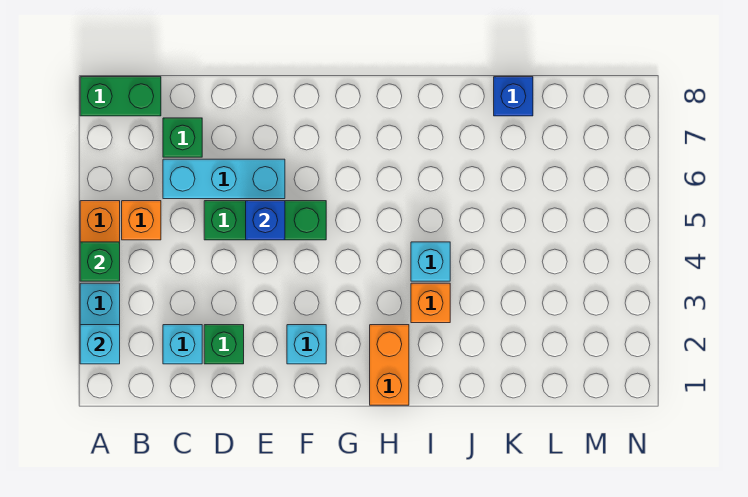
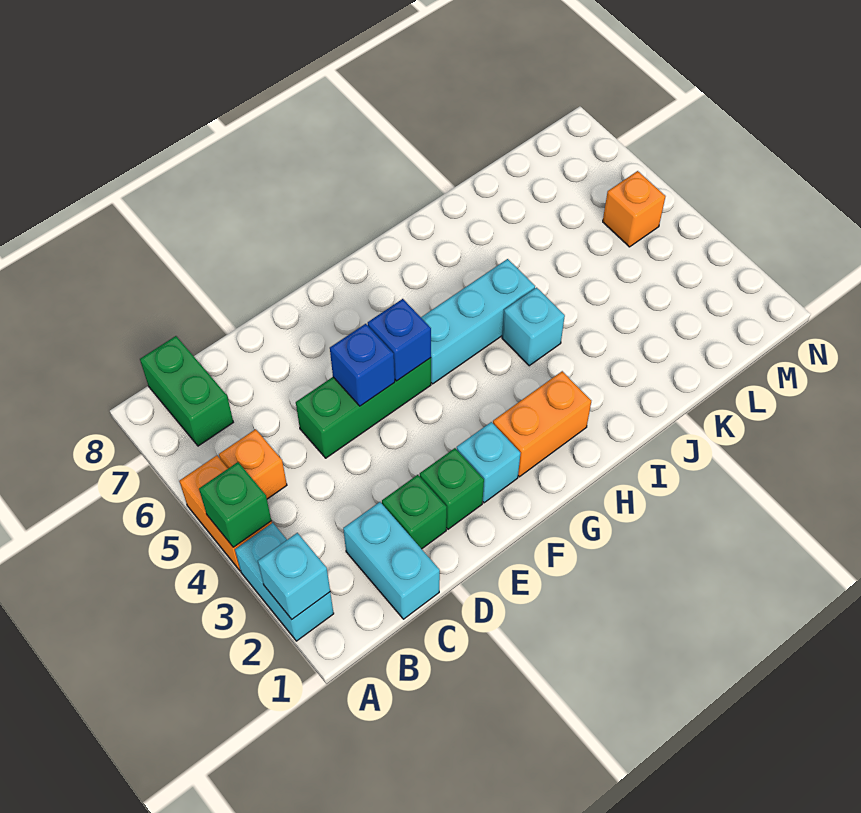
green brick A8:B8 level 1 -> green brick B7:B8 level 1
cyan brick C2 level 1 -> cyan brick C1:C2 level 1
cyan brick C6:E6 level 1 -> cyan brick G5:I5 level 1
green brick C7 level 1 -> green brick E2 level 1
orange brick H1:H2 level 1 -> orange brick G2:H2 level 1
orange brick I3 level 1 -> orange brick M5 level 1
blue brick K8 level 1 -> blue brick F5 level 2

